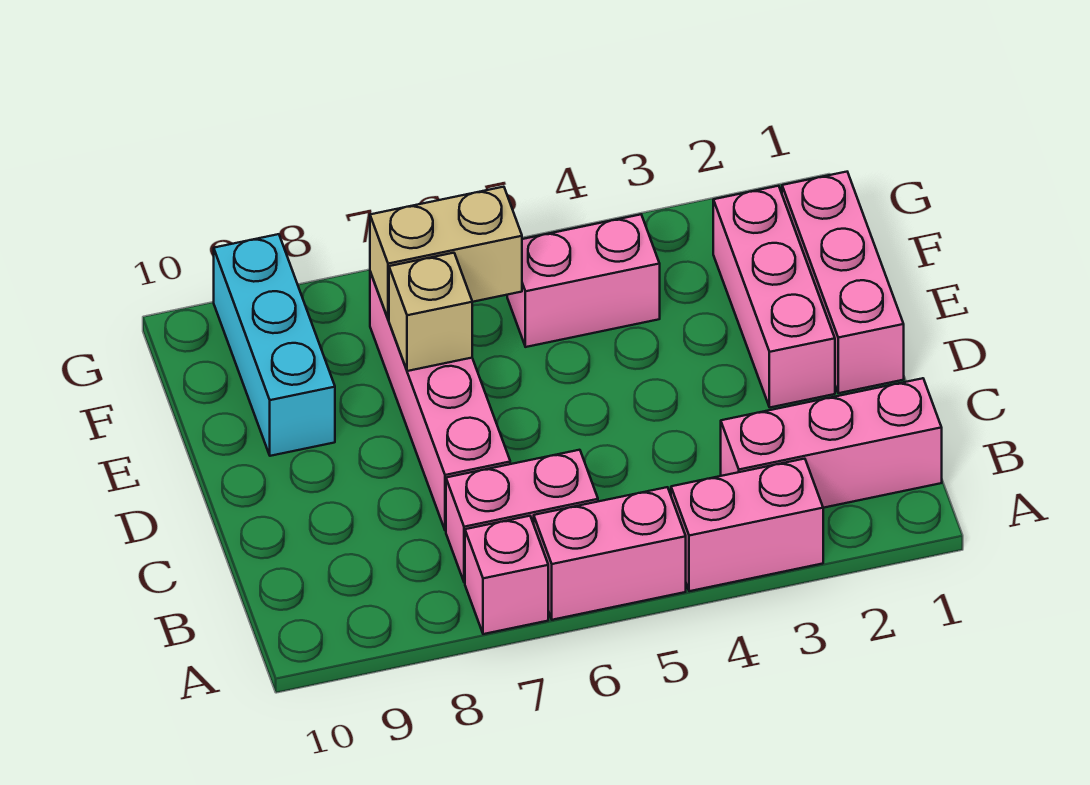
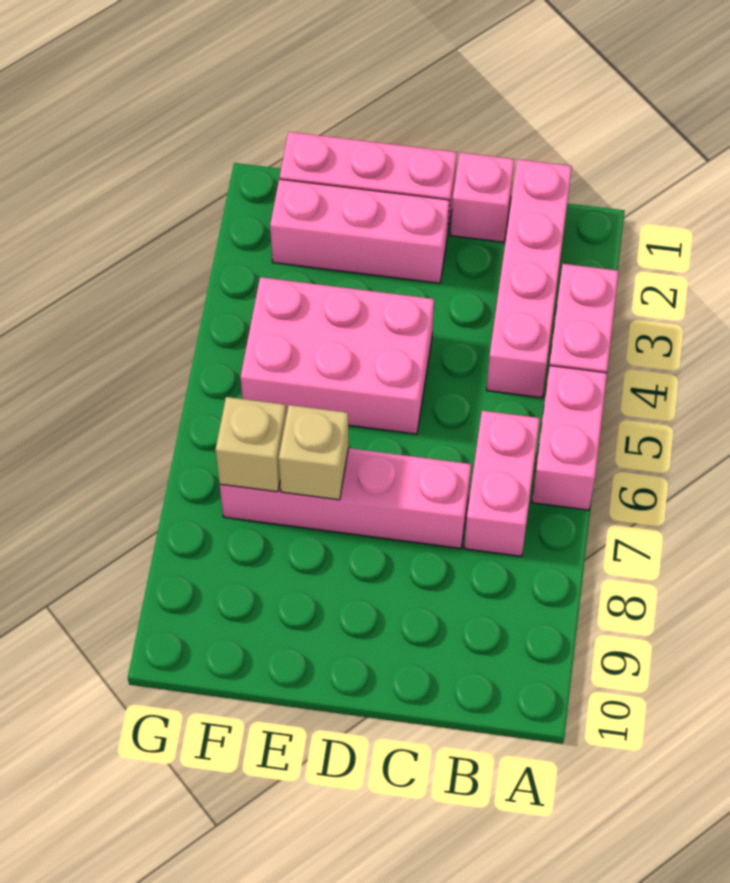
pink brick A7 level 1 -> pink brick C1 level 1
pink brick B1:B3 level 1 -> pink brick B1:B4 level 1
cyan brick E9:G9 level 1 -> none
pink brick F4:F5 level 1 -> pink brick D4:F5 level 1
tan brick F6:F7 level 2 -> tan brick F7 level 2

